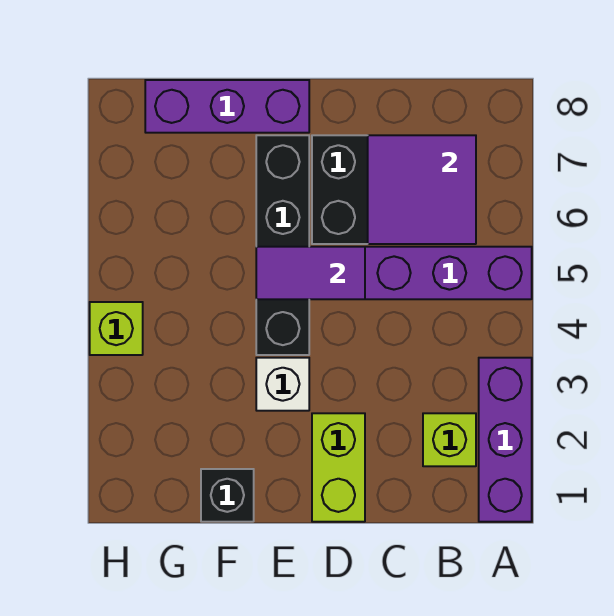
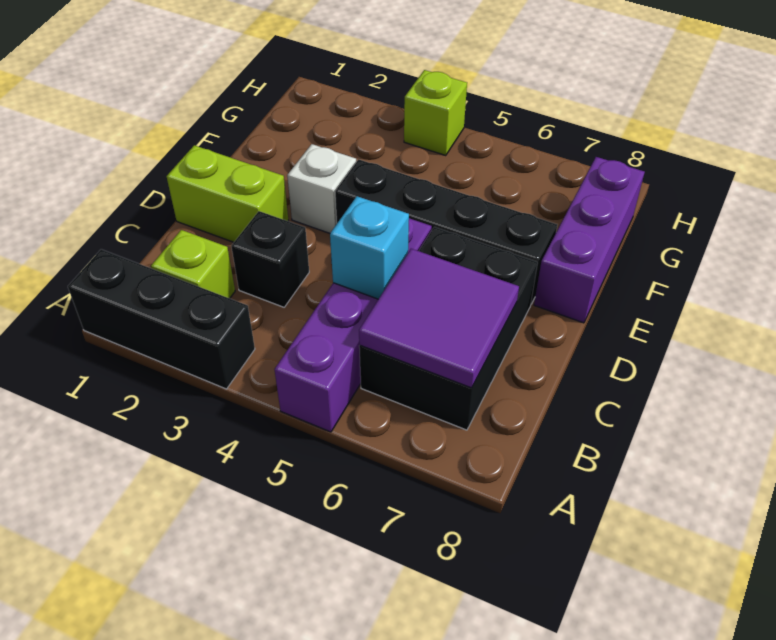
purple brick A1:A3 level 1 -> black brick A1:A3 level 1
none -> cyan brick C5 level 2
purple tile D5:E5 level 2 -> none
black brick F1 level 1 -> black brick C3 level 1

